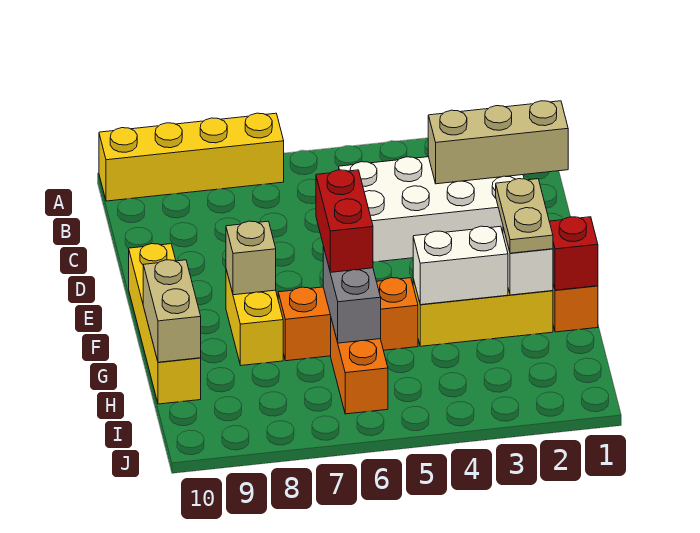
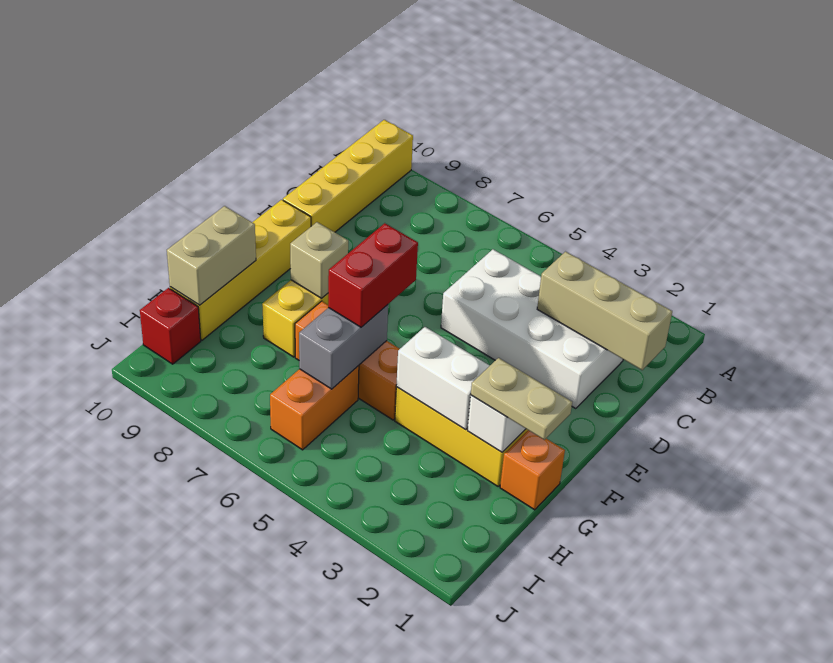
yellow brick A7:A10 level 1 -> yellow brick A10:D10 level 1
tan plate F2:G2 level 3 -> tan plate G1:G2 level 3
red brick G1 level 2 -> red brick I10 level 1

